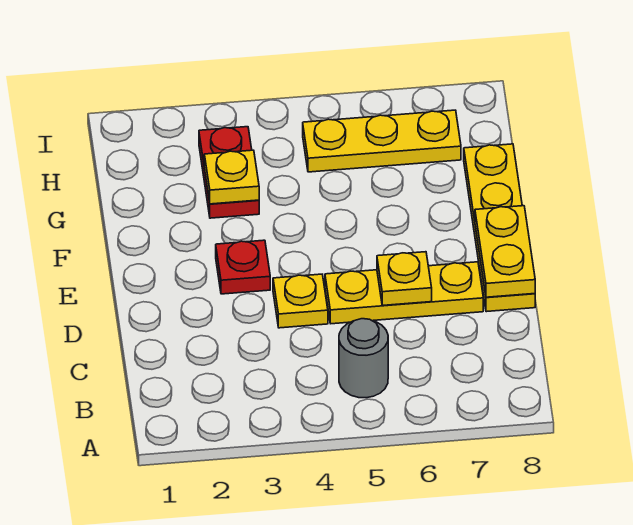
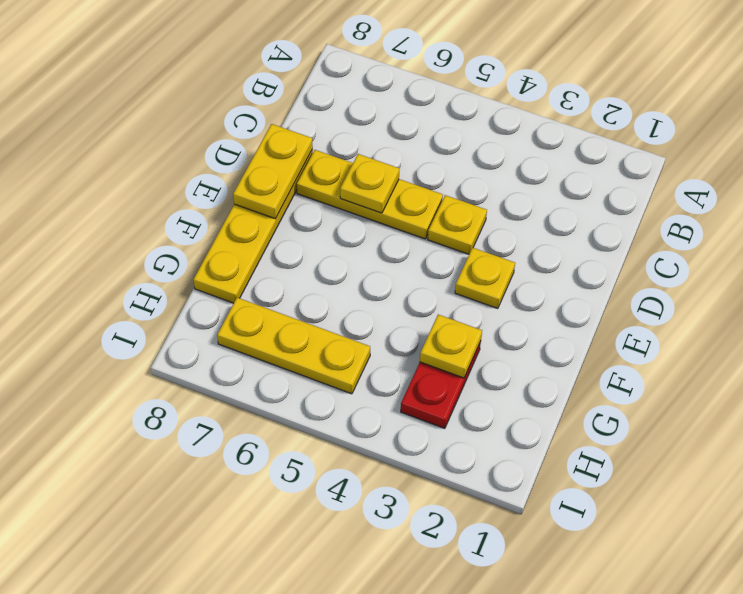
grey round brick B5 level 1 -> none
red plate E3 level 1 -> yellow plate E3 level 1

